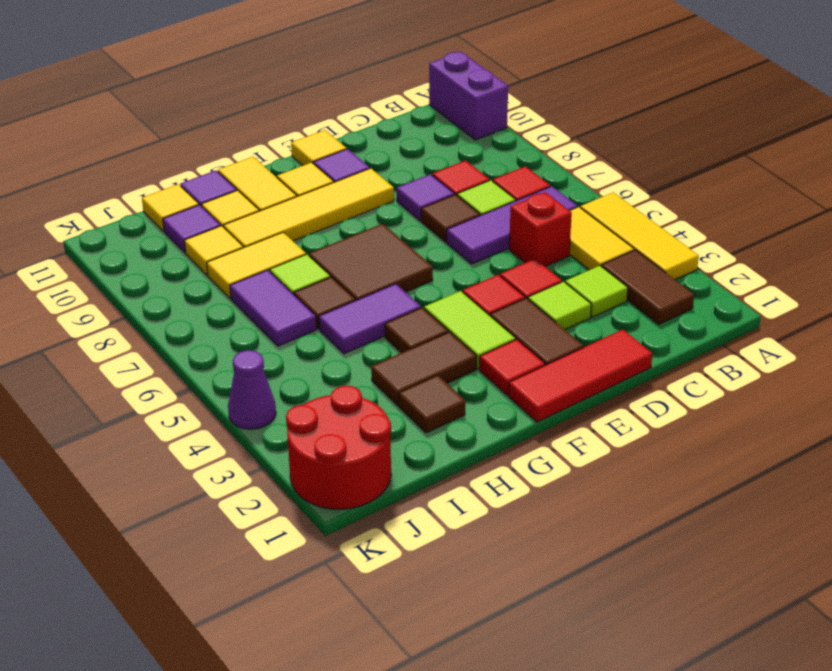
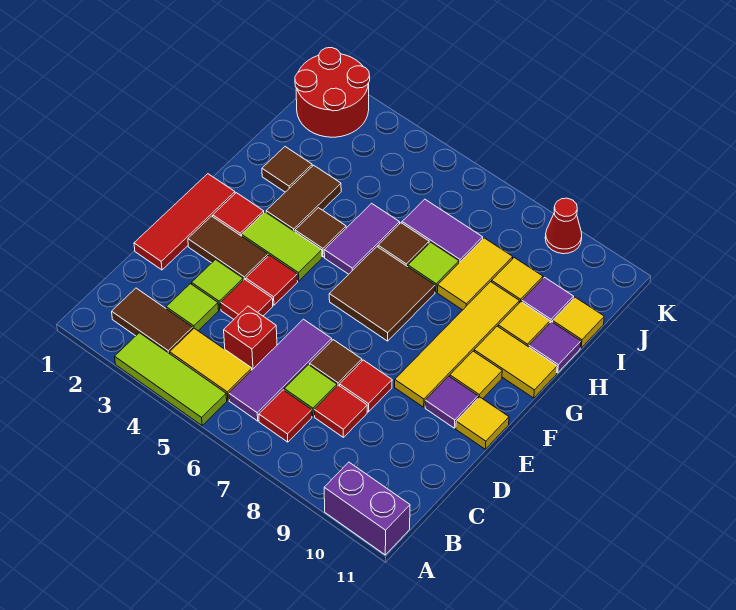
yellow tile A3:A5 level 1 -> lime tile A3:A5 level 1
purple tile D8 level 1 -> red tile D8 level 1
purple cone K4 level 1 -> none
none -> red cone K9 level 1

